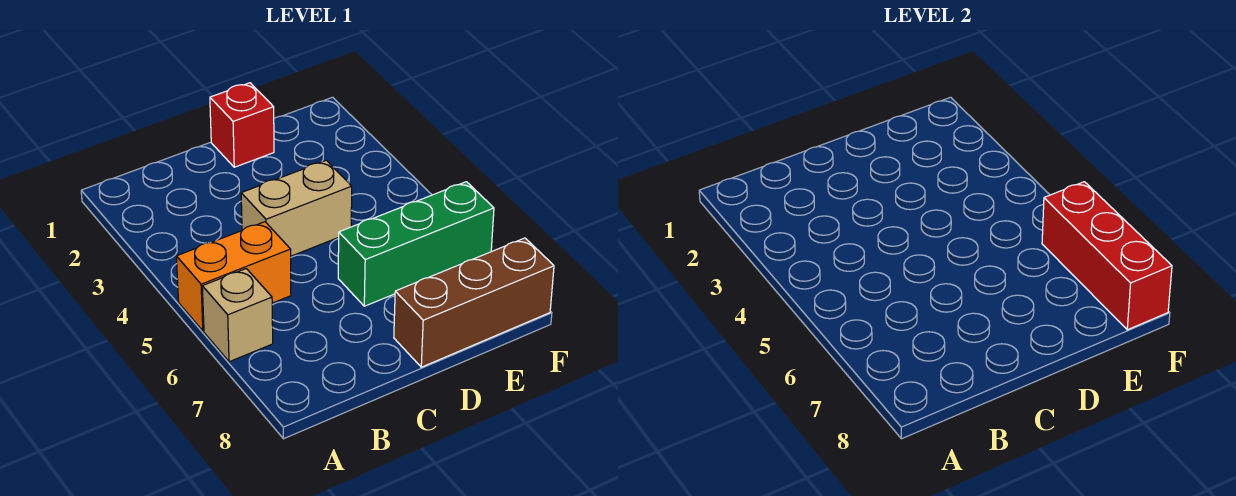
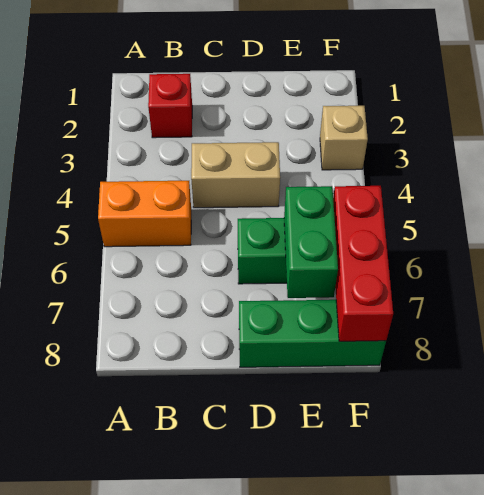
tan brick A6 level 1 -> tan brick F3 level 1
red brick D1 level 1 -> red brick B2 level 1
brown brick D8:F8 level 1 -> green brick D8:F8 level 1
none -> green brick E6:E7 level 2

